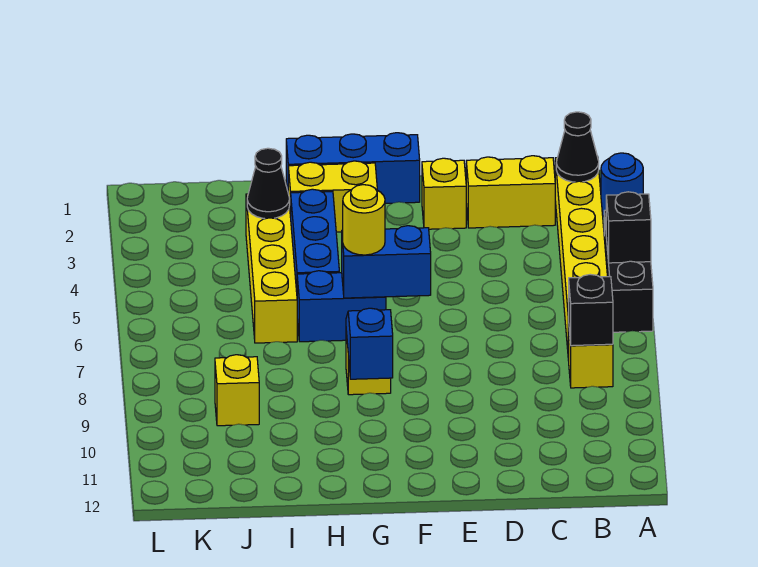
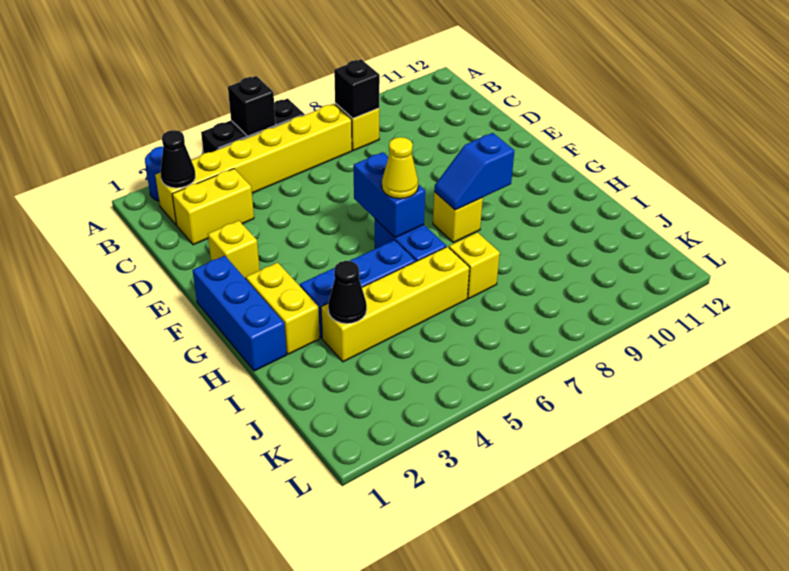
yellow brick C2:D2 level 1 -> yellow brick C2:C3 level 1
yellow round brick G6 level 3 -> yellow cone G6 level 3
yellow brick J9 level 1 -> yellow brick I7 level 1

